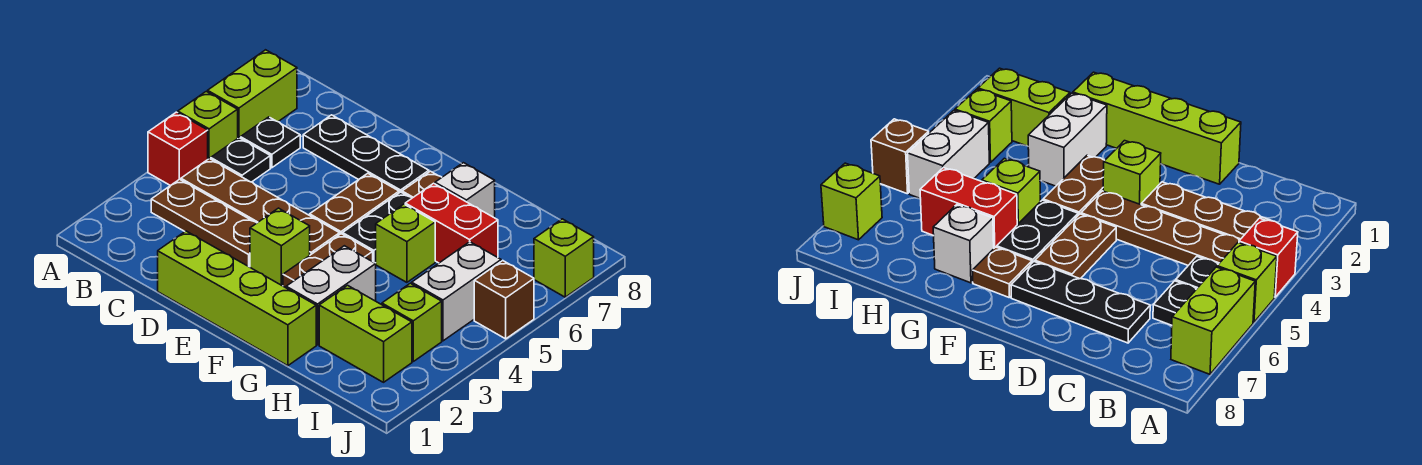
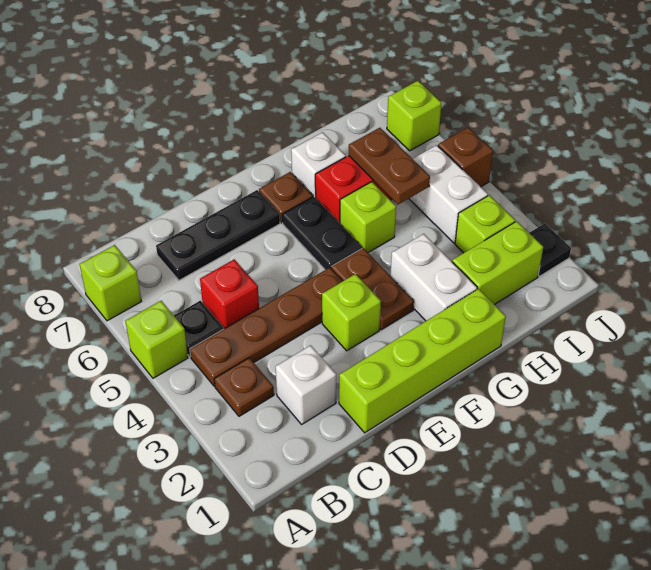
red brick A4 level 1 -> red brick C5 level 1
lime brick A6:A7 level 1 -> lime brick A7 level 1
brown plate B3:D3 level 1 -> brown plate B3 level 1
black plate B6 level 1 -> black plate J2 level 1
none -> white brick C2 level 1
brown plate E5:E6 level 1 -> brown plate H5:H6 level 2

